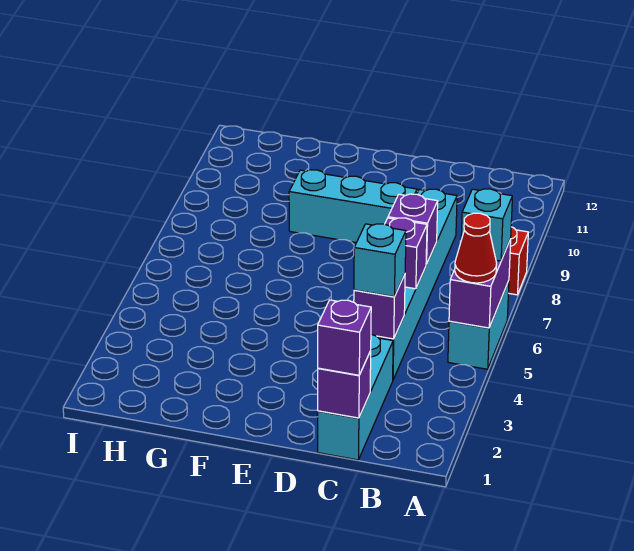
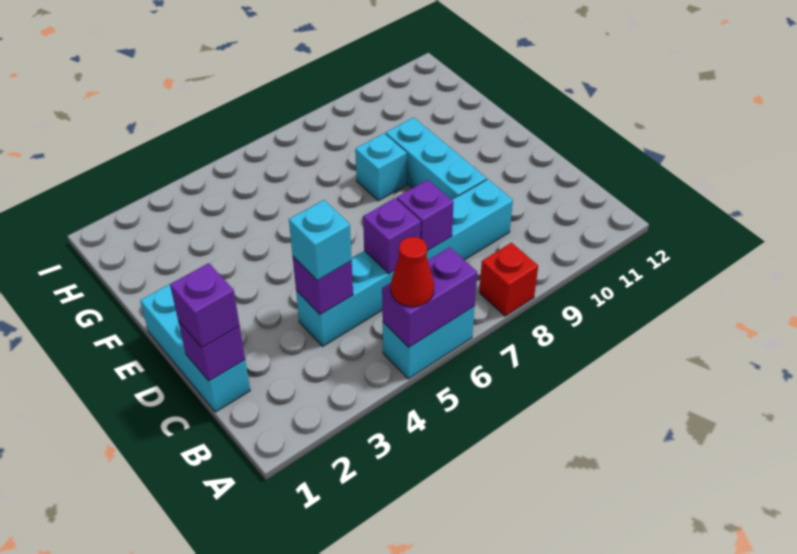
cyan brick A6 level 3 -> cyan brick F8 level 1
cyan brick C1:C3 level 1 -> cyan brick C1:E1 level 1

